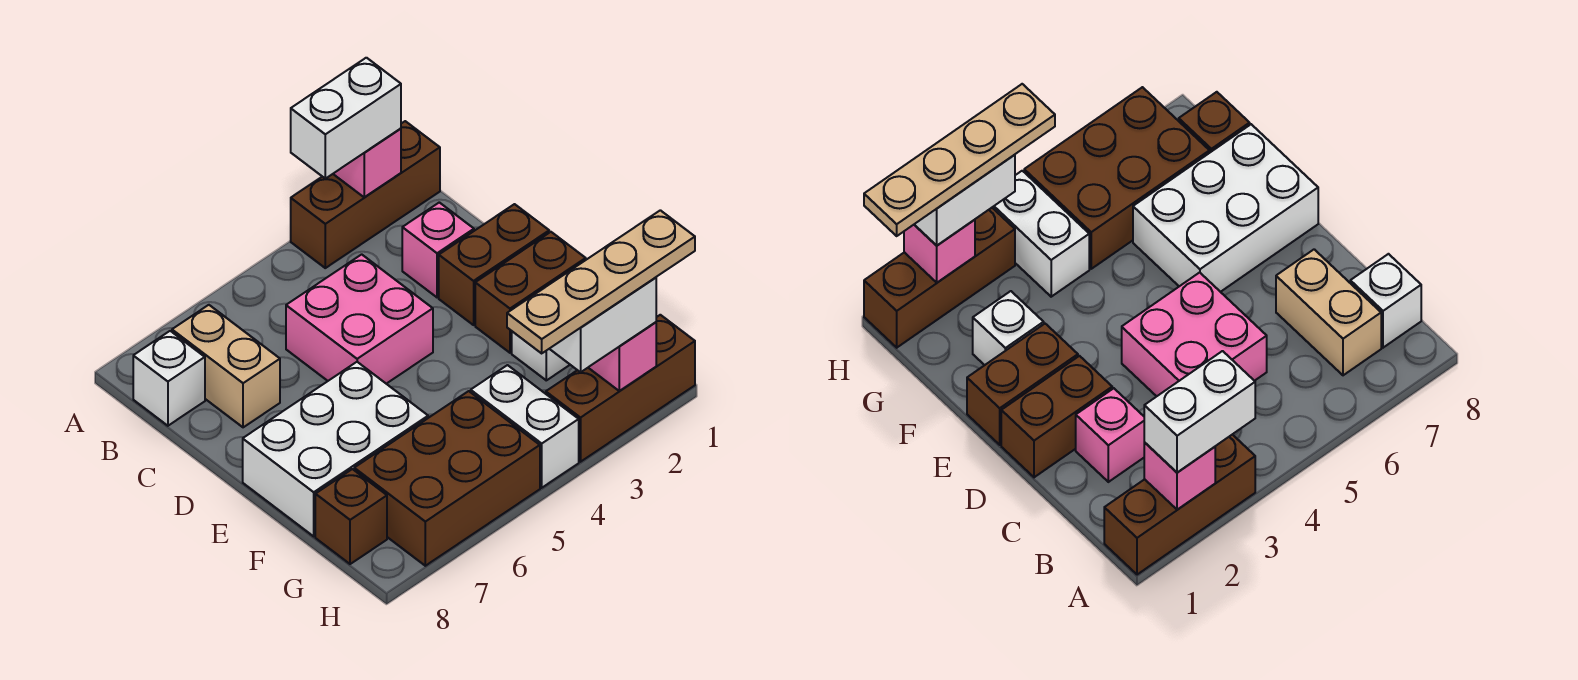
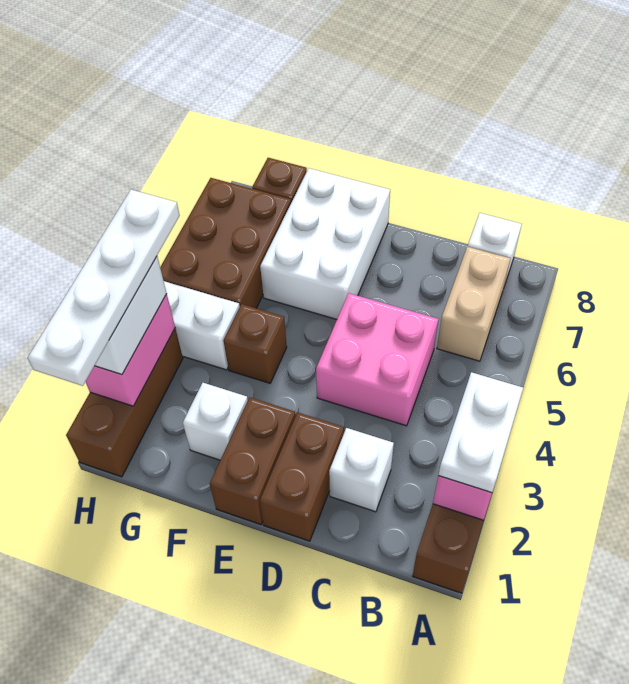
white brick A2:A3 level 3 -> white plate A2:A3 level 3
tan brick B7:C7 level 1 -> tan brick B6:B7 level 1
pink brick C2 level 1 -> white brick C2 level 1
none -> brown brick F4 level 1
tan plate H1:H4 level 4 -> white plate H1:H4 level 4
pink brick H2 level 2 -> pink brick H2:H3 level 2

